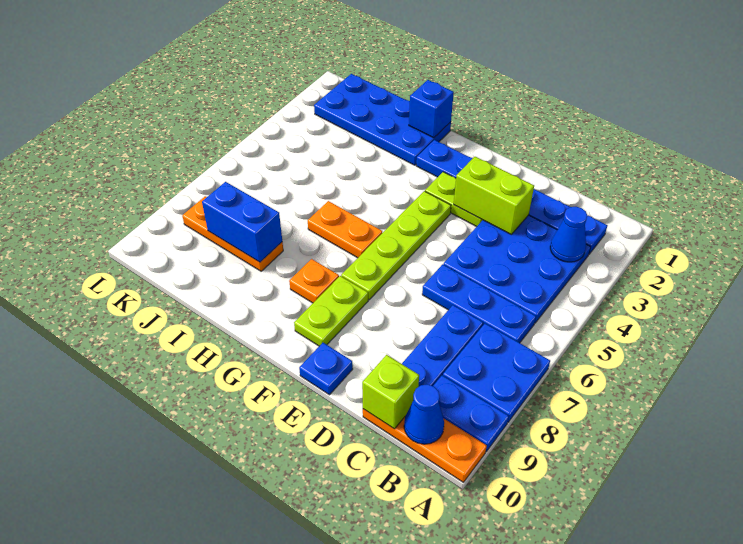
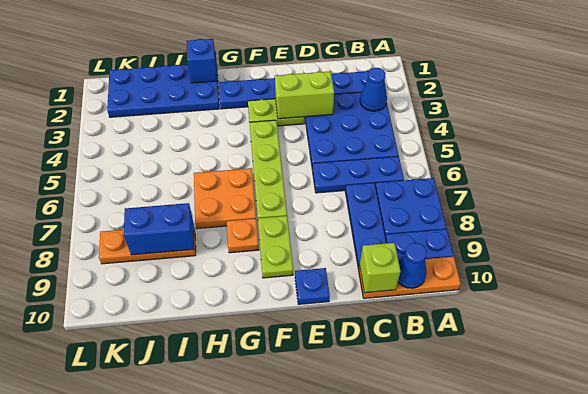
orange plate G6:H6 level 1 -> orange plate G6:H7 level 1

